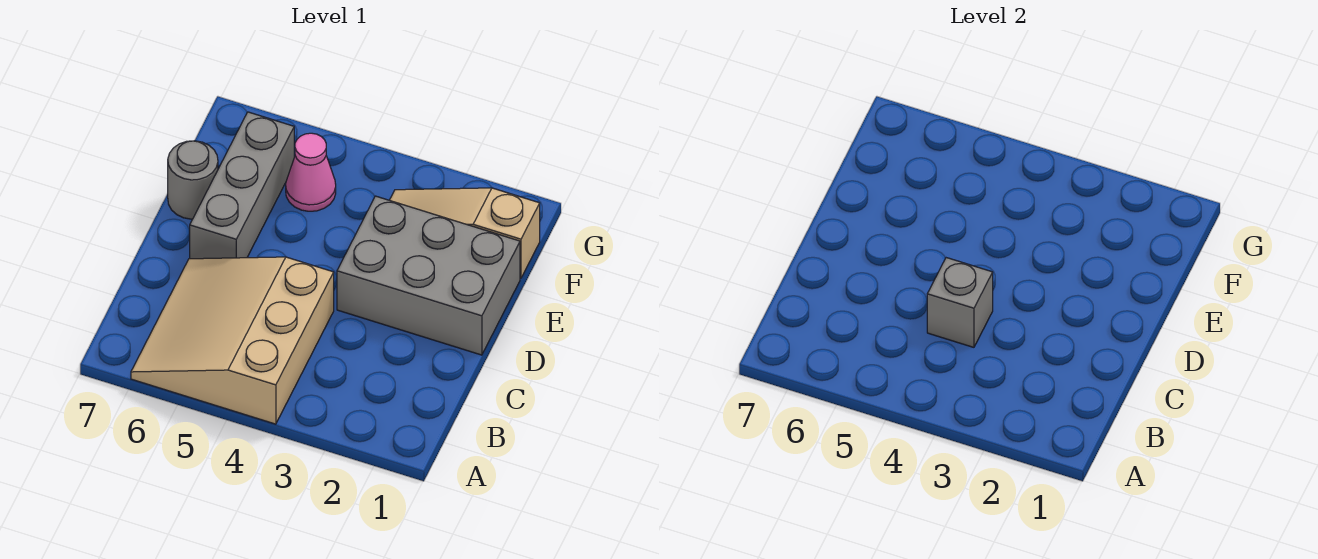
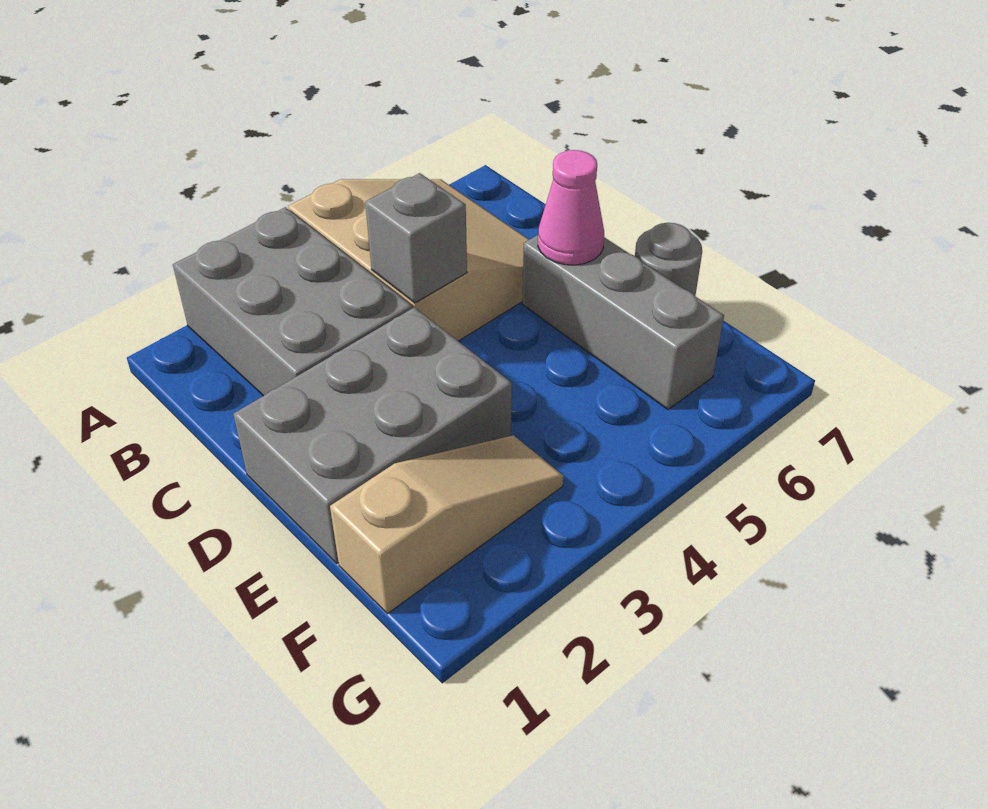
none -> grey brick A2:C3 level 1
pink cone F5 level 1 -> pink cone D6 level 2

